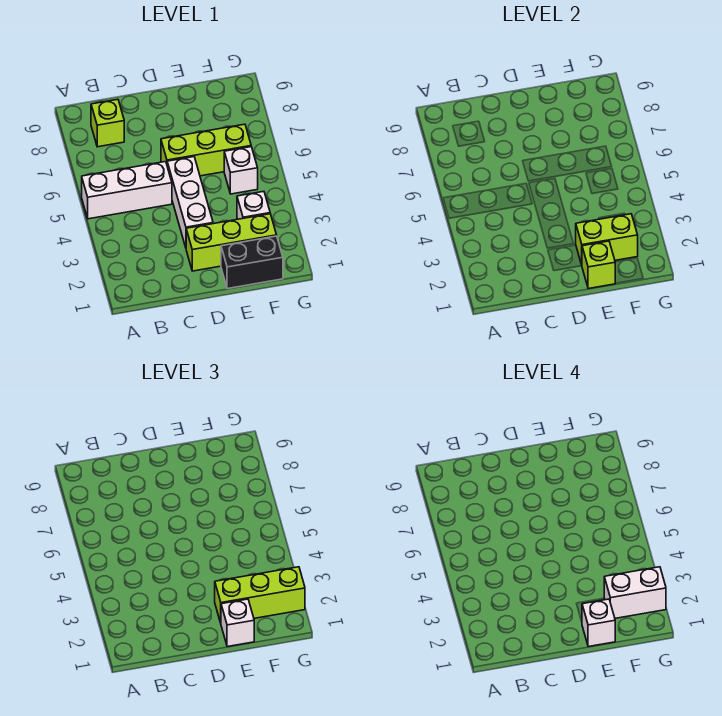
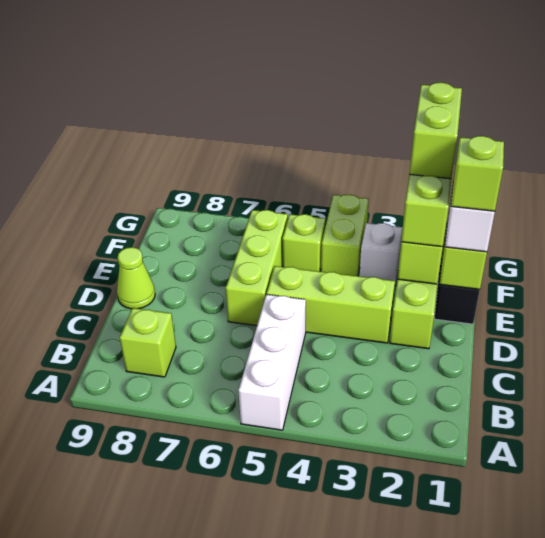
white brick D3:D5 level 1 -> lime brick D3:D5 level 1
none -> lime cone D9 level 1
white brick E1 level 4 -> lime brick E1 level 4
white brick F2:G2 level 4 -> lime brick F2:G2 level 4
none -> lime brick F4:G4 level 1
white brick F5 level 1 -> lime brick F5 level 1

